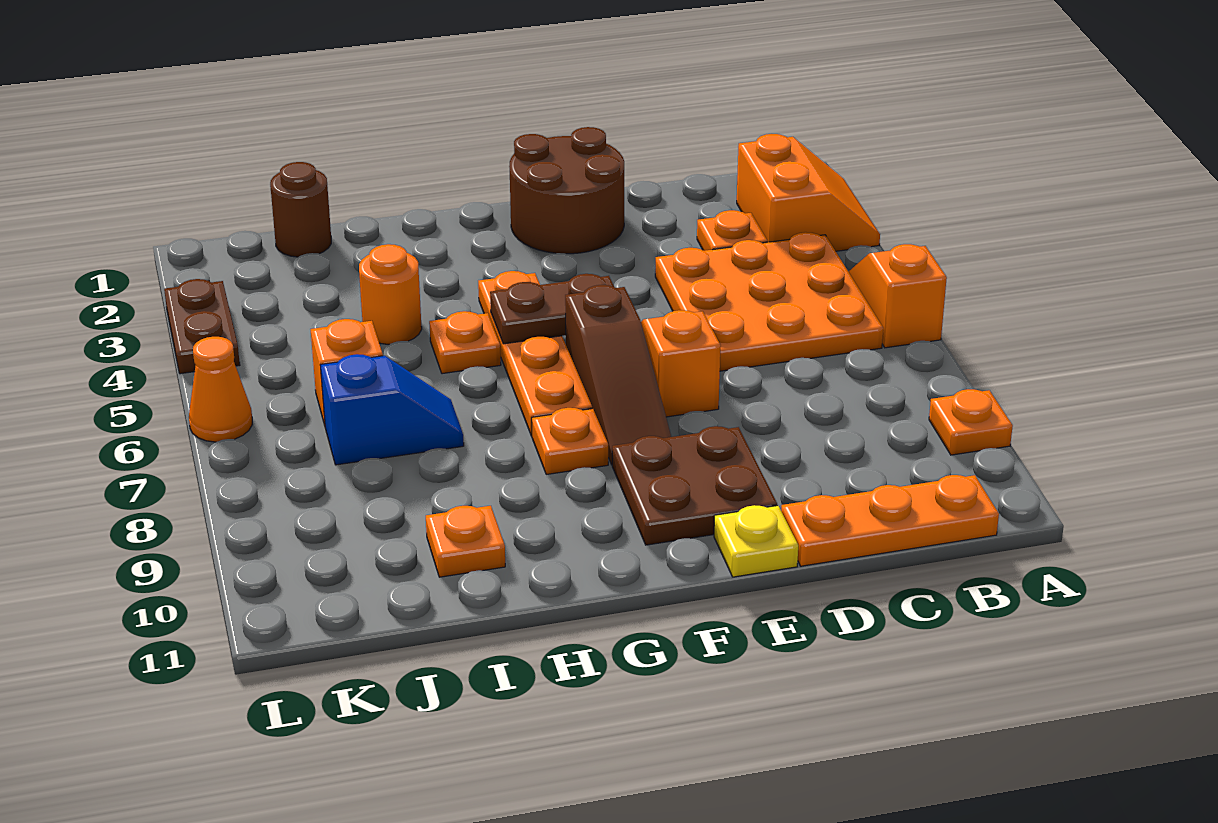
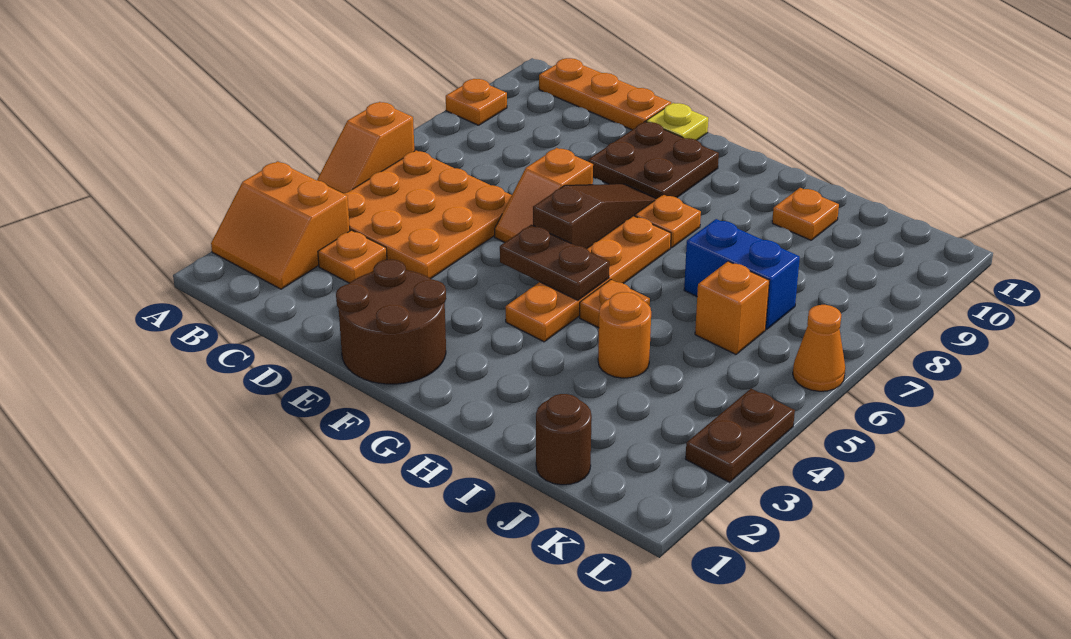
orange slope A2:B3 level 1 top B -> orange slope A2:B3 level 1 top 3
blue slope I7:J7 level 1 top J -> blue brick I7:J7 level 1

